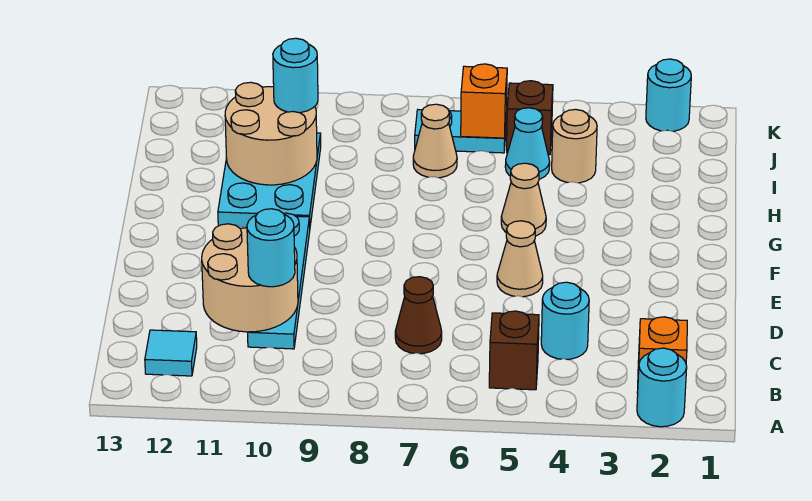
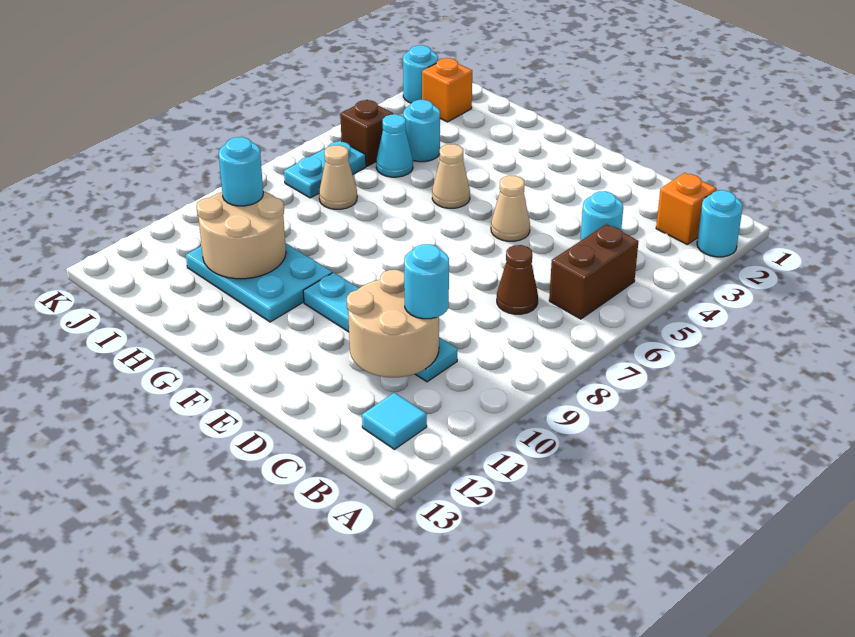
brown brick B5 level 1 -> brown brick B5:B6 level 1
tan round brick I4 level 1 -> cyan round brick I4 level 1
orange brick J6 level 2 -> orange brick J2 level 1

